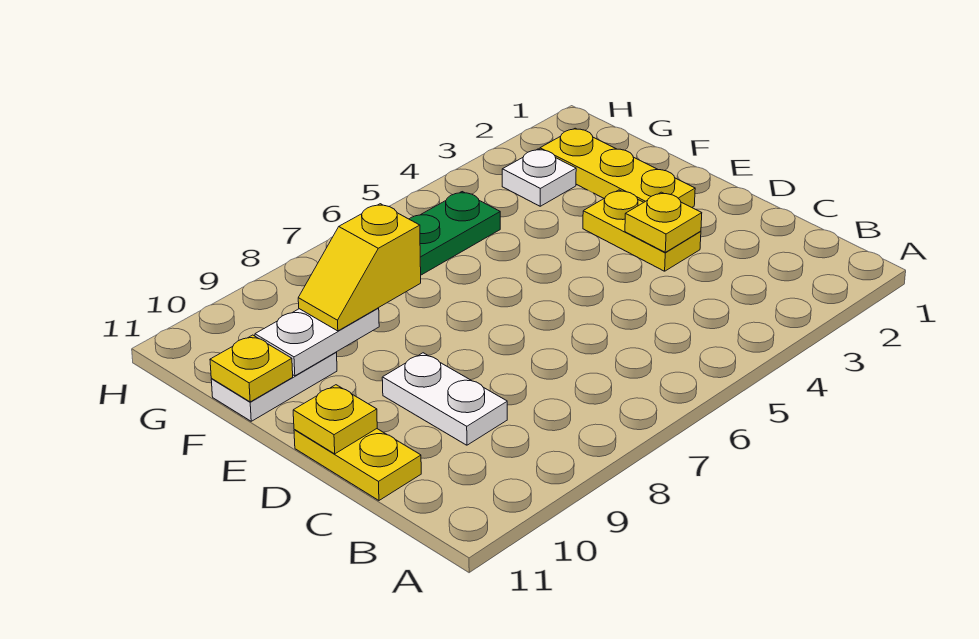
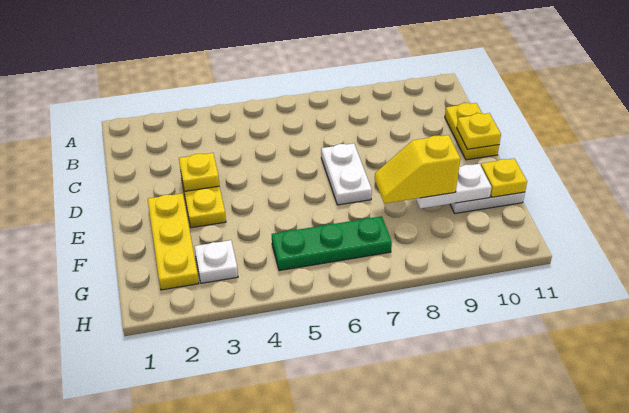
white plate C9:D9 level 1 -> white plate D7:E7 level 1
yellow slope F8:F9 level 3 top 8 -> yellow slope F8:F9 level 3 top 9

